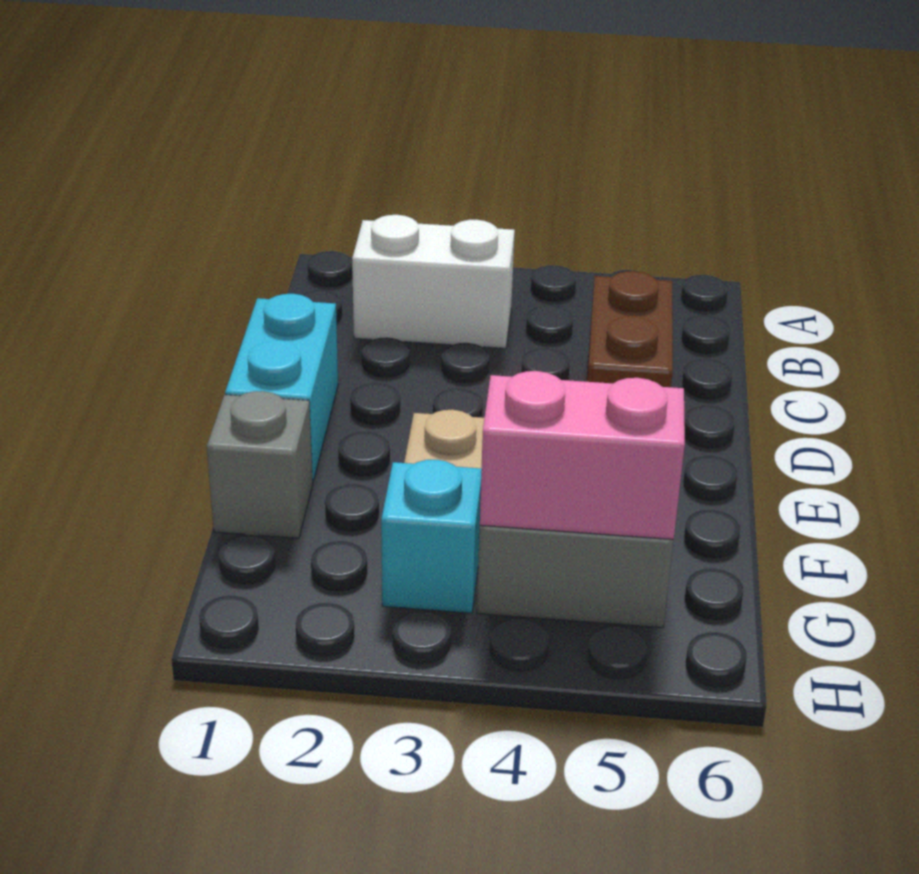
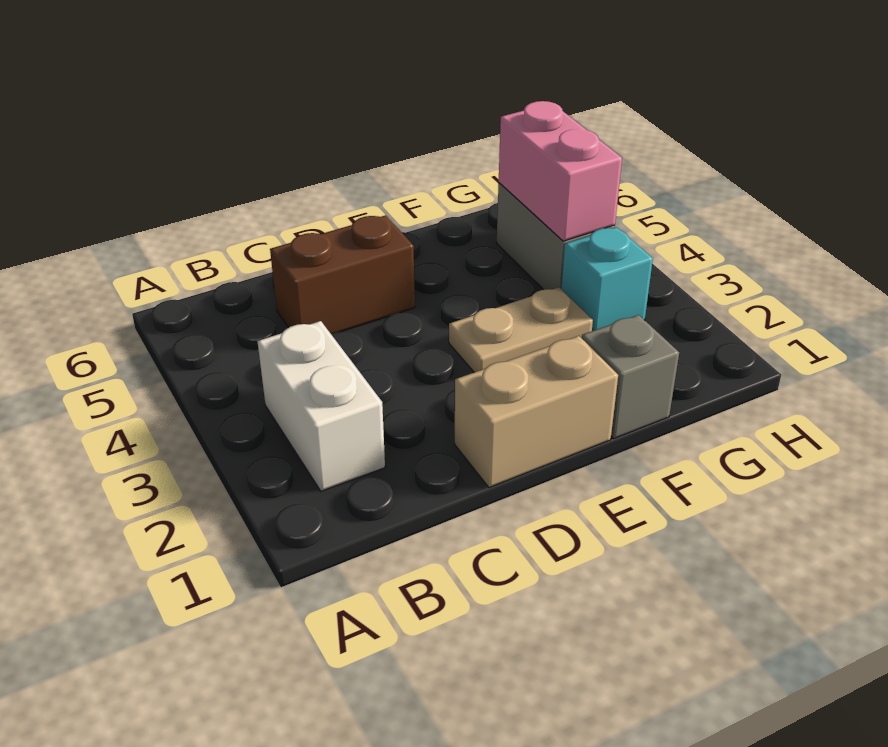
cyan brick D1:E1 level 1 -> tan brick D1:E1 level 1

